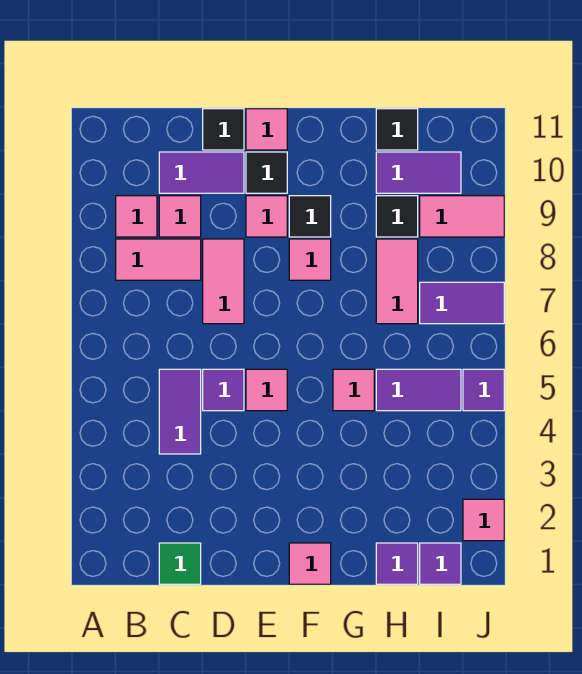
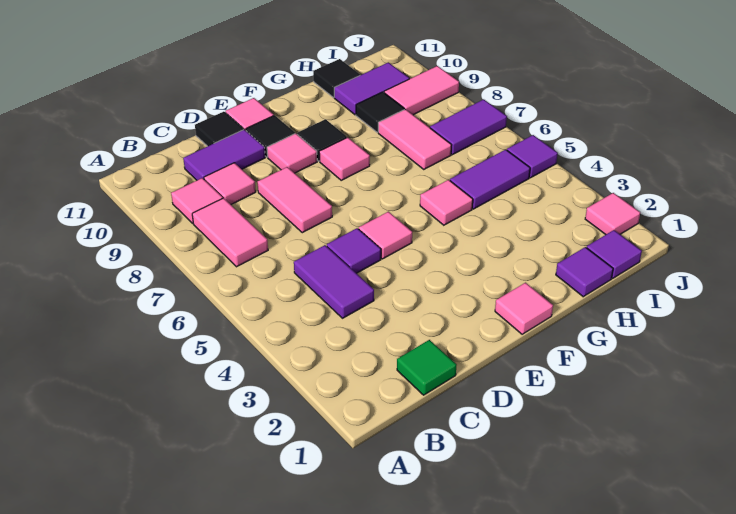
pink tile B8:C8 level 1 -> pink tile B7:B8 level 1

